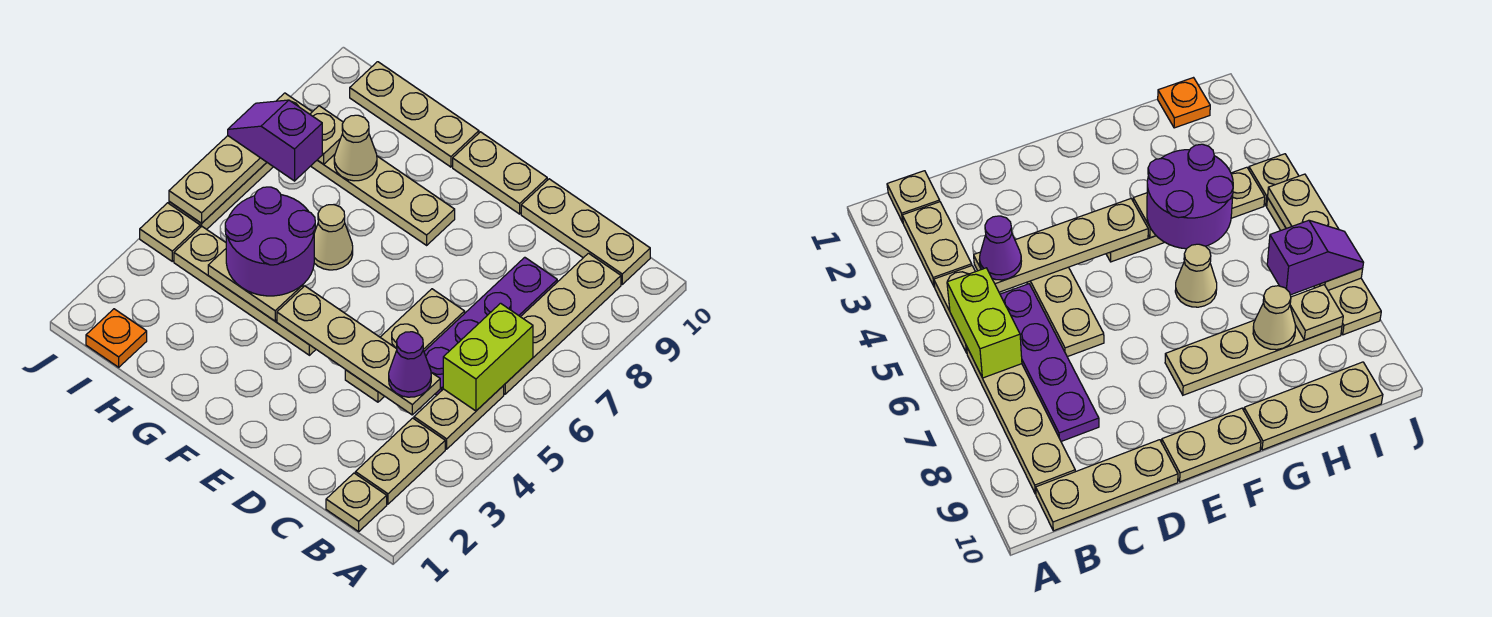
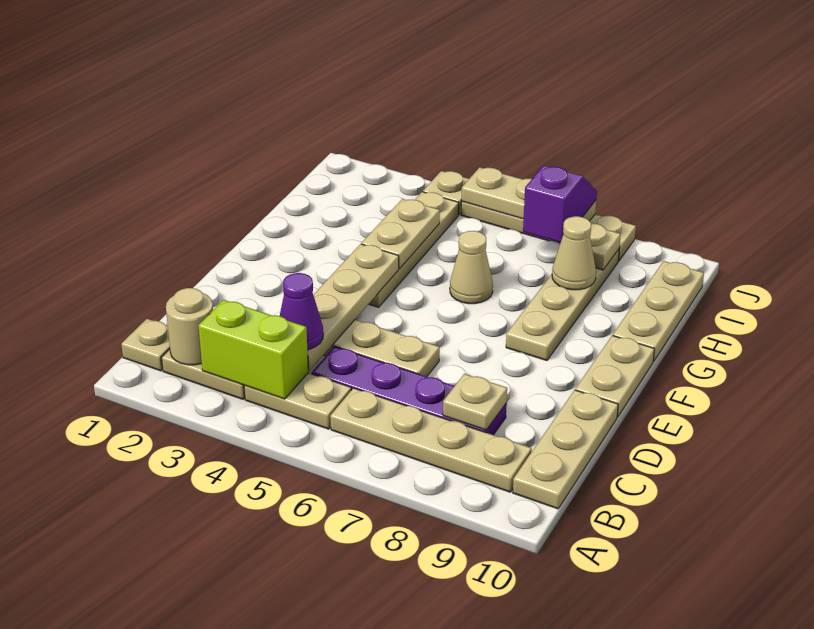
none -> tan round brick B2 level 2
lime brick B5:B6 level 2 -> lime brick B3:B4 level 2
none -> tan plate C8 level 2
purple round brick G4:H5 level 3 -> none
orange plate I1 level 1 -> none

